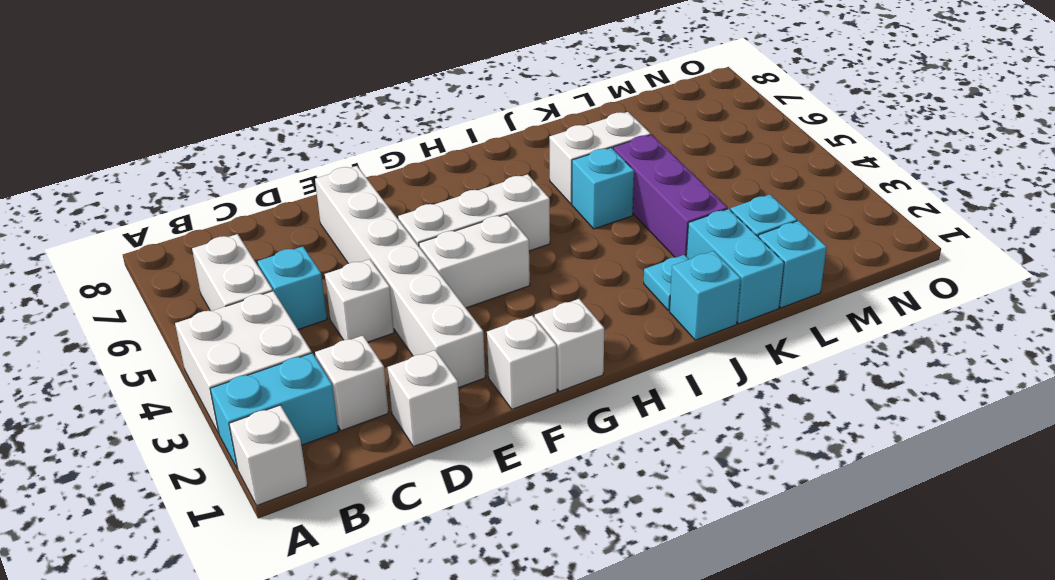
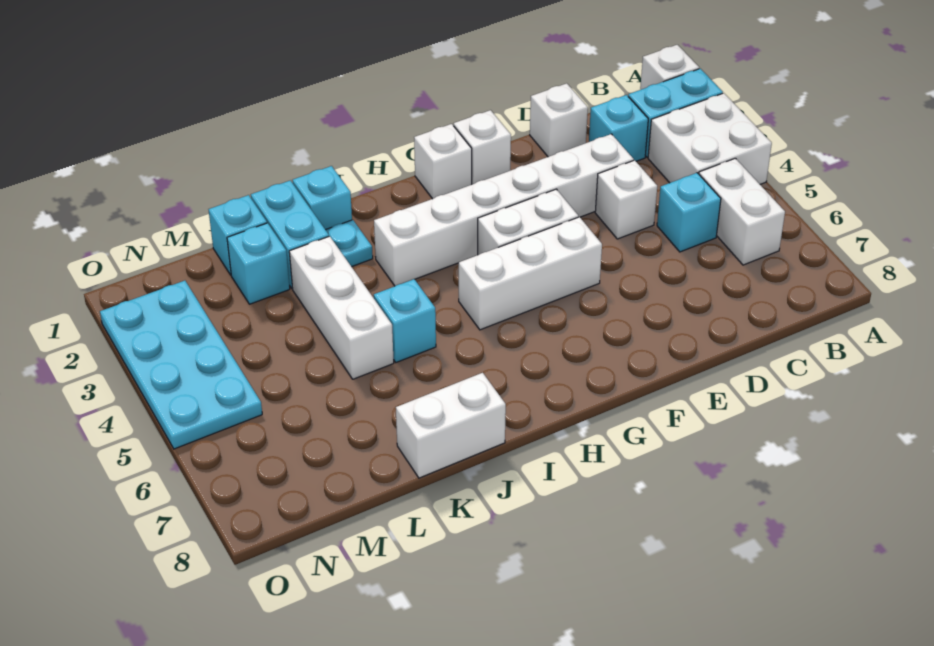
white brick C2 level 1 -> cyan brick C2 level 1
white brick E2:E7 level 1 -> white brick D3:I3 level 1
white brick J6:K6 level 1 -> white brick J8:K8 level 1
purple brick K3:K5 level 1 -> white brick K3:K5 level 1
none -> cyan plate N2:O5 level 1

